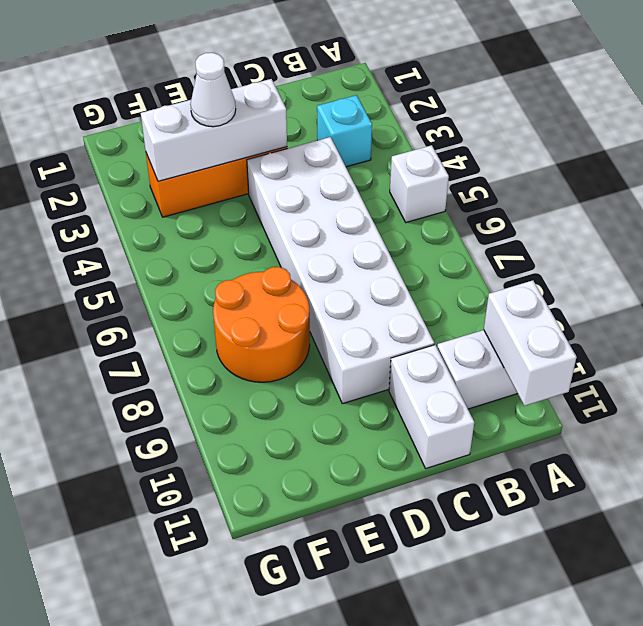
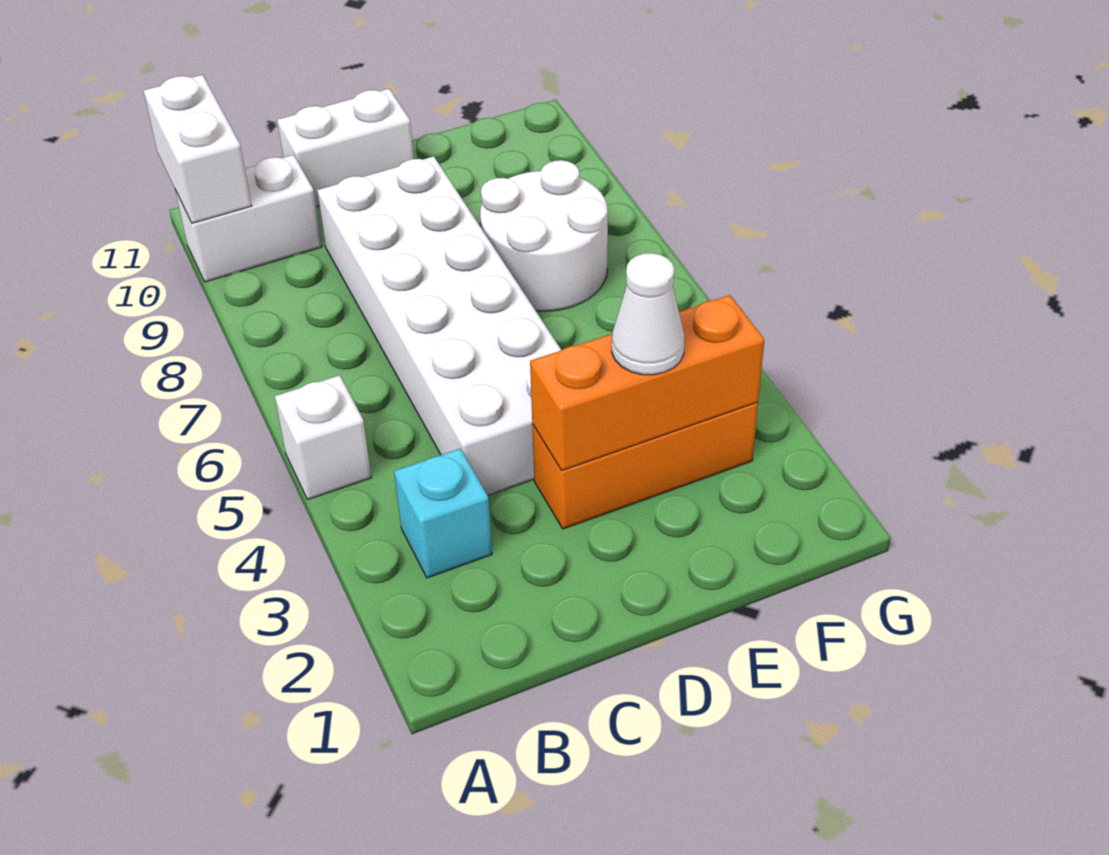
white brick C10:C11 level 1 -> white brick C11:D11 level 1
white brick D3:F3 level 2 -> orange brick D3:F3 level 2
orange round brick E7:F8 level 1 -> white round brick E7:F8 level 1

